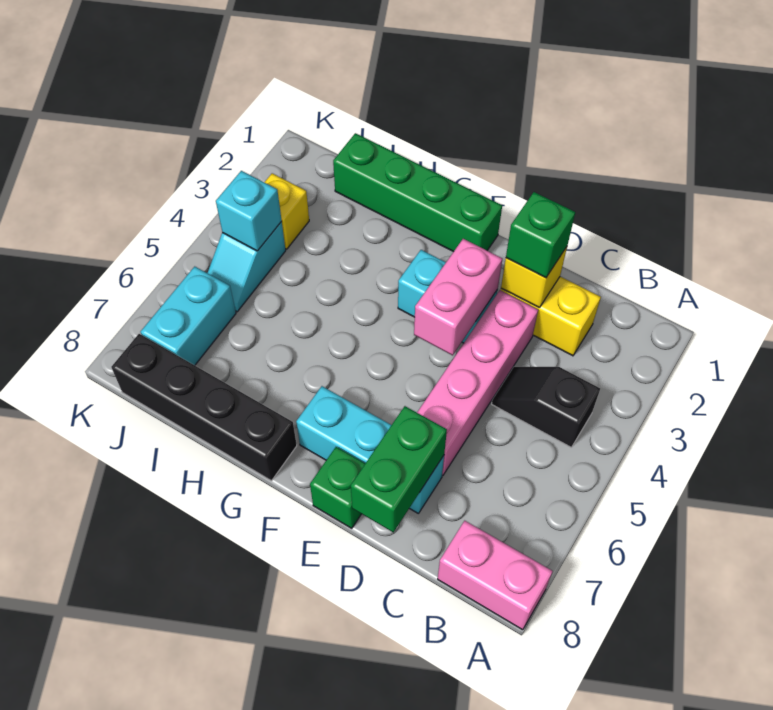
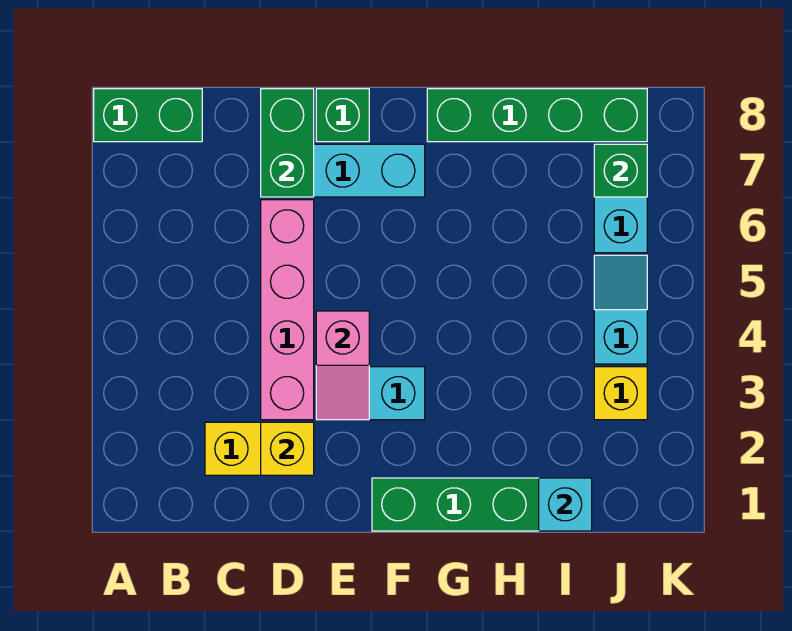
pink brick A8:B8 level 1 -> green brick A8:B8 level 1
black slope B4:C4 level 1 top B -> none
green brick D2 level 3 -> green brick J7 level 2
pink brick E3:E4 level 2 -> pink slope E3:E4 level 2 top 4
black brick G8:J8 level 1 -> green brick G8:J8 level 1
cyan brick J4 level 2 -> cyan brick I1 level 2

